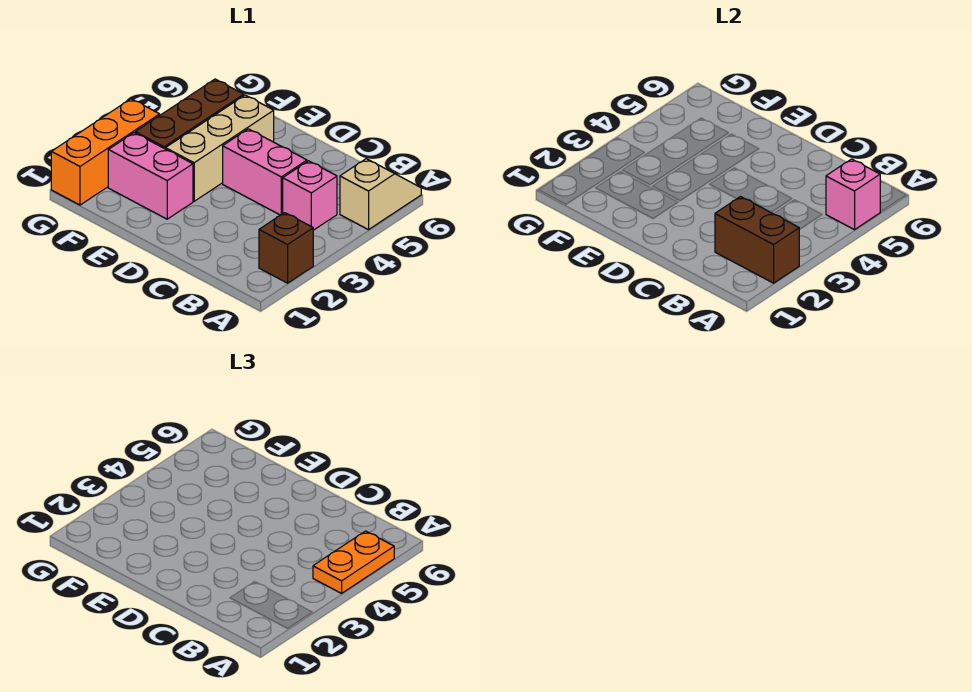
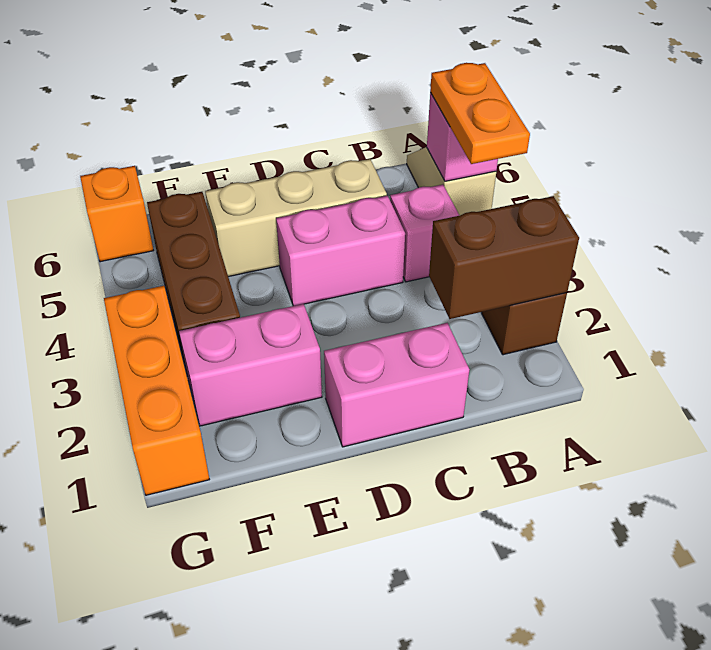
none -> pink brick C1:D1 level 1
tan brick E3:E5 level 1 -> tan brick C5:E5 level 1
none -> orange brick G6 level 1

